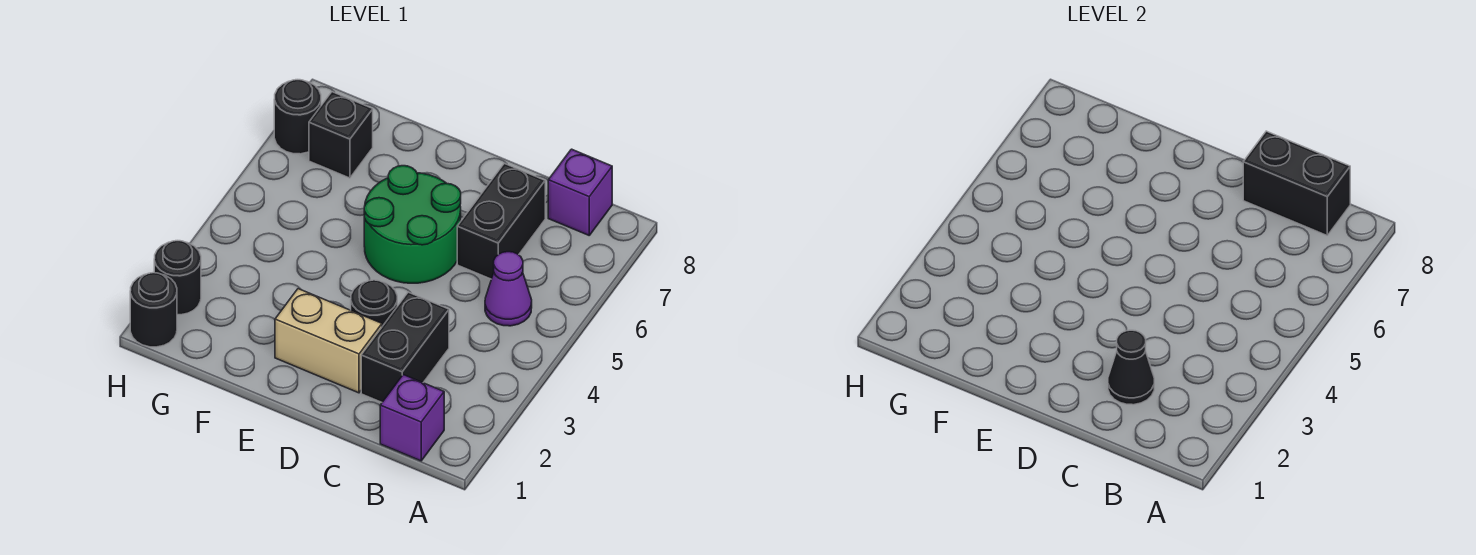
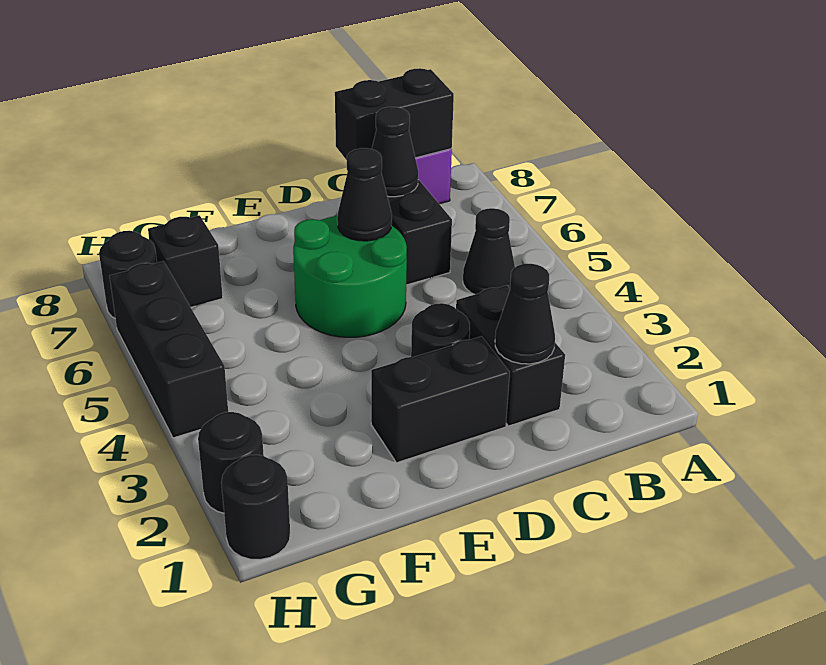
purple brick B1 level 1 -> none
purple cone B5 level 1 -> black cone B5 level 1
none -> black cone C7 level 2
tan brick D2:E2 level 1 -> black brick D2:E2 level 1
none -> black cone D6 level 2
none -> black brick H4:H6 level 1

